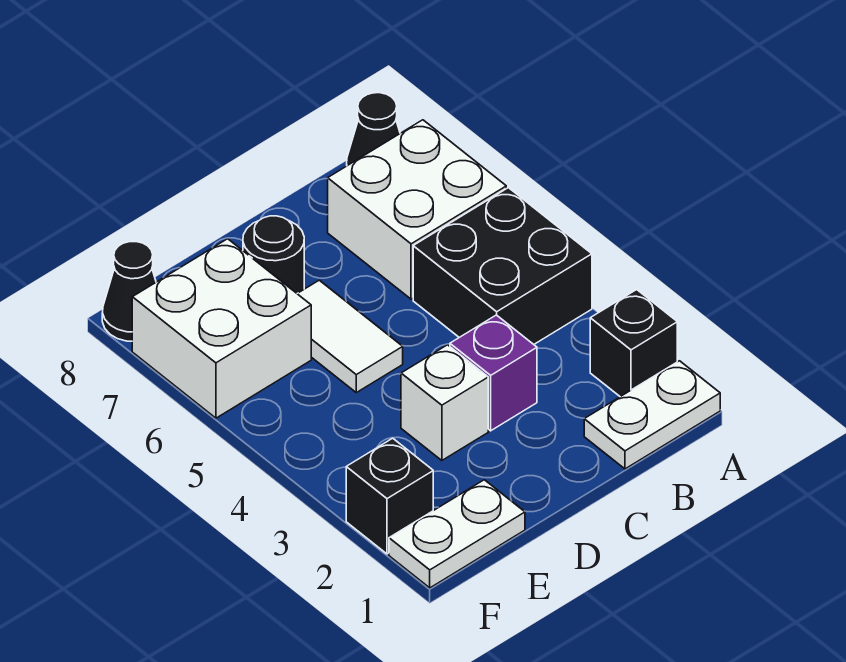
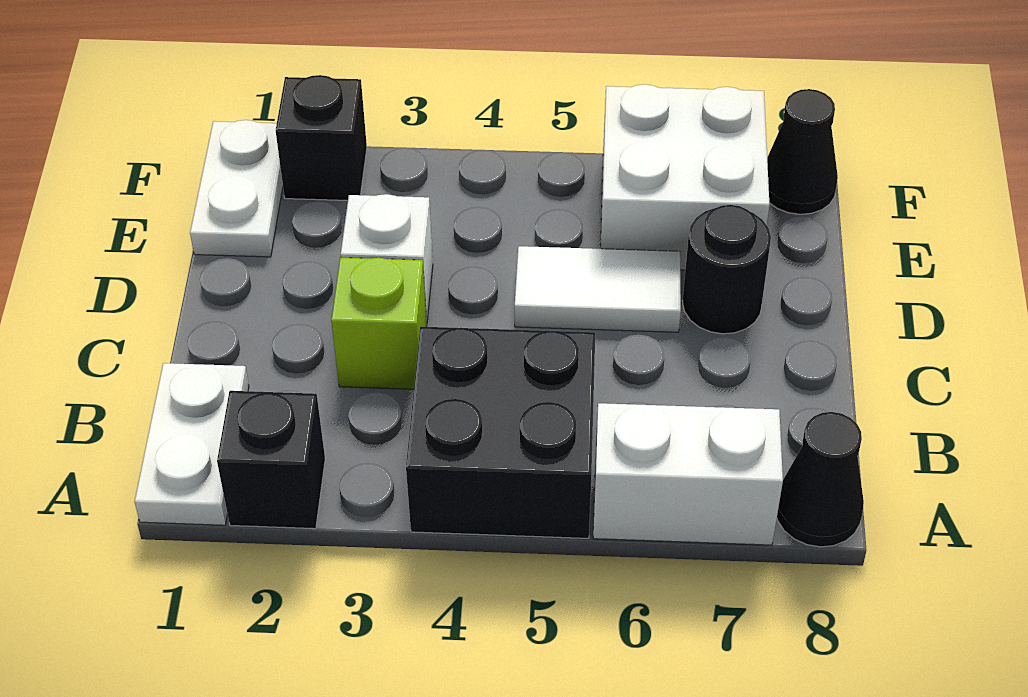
white brick A6:B7 level 1 -> white brick A6:A7 level 1
purple brick C3 level 1 -> lime brick C3 level 1

